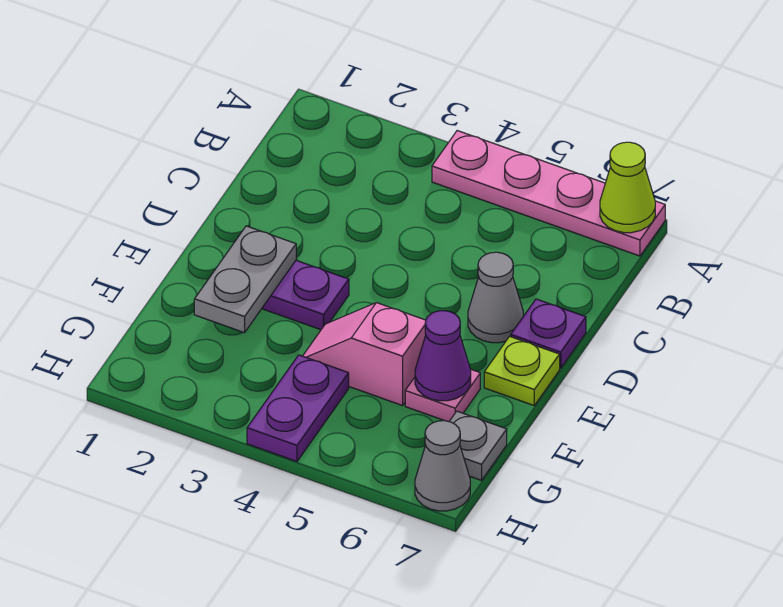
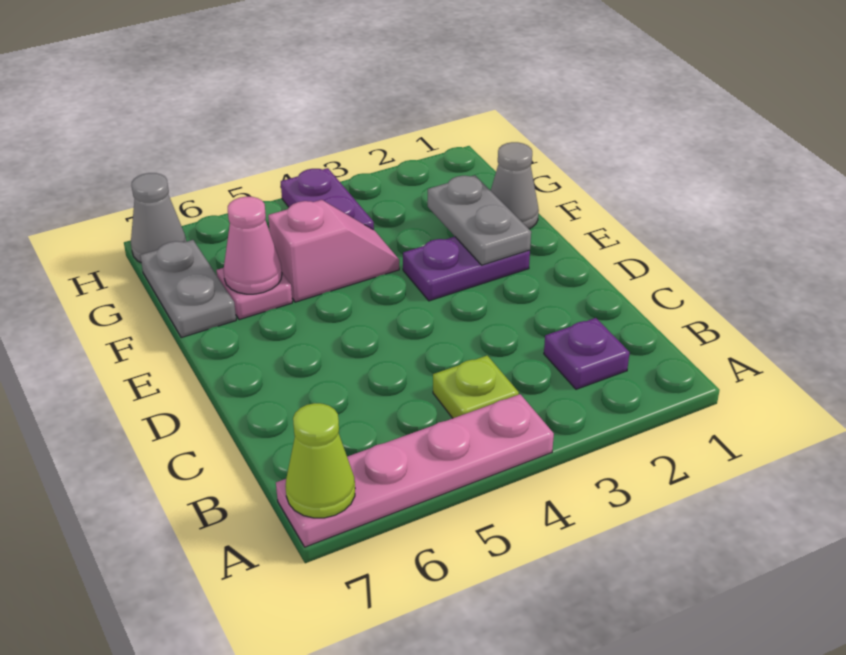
grey cone D6 level 1 -> grey cone F1 level 1
purple plate D7 level 1 -> purple plate B2 level 1
lime plate E7 level 1 -> lime plate B4 level 1
purple cone F6 level 2 -> pink cone F6 level 2
grey plate G7 level 1 -> grey plate F7:G7 level 1

